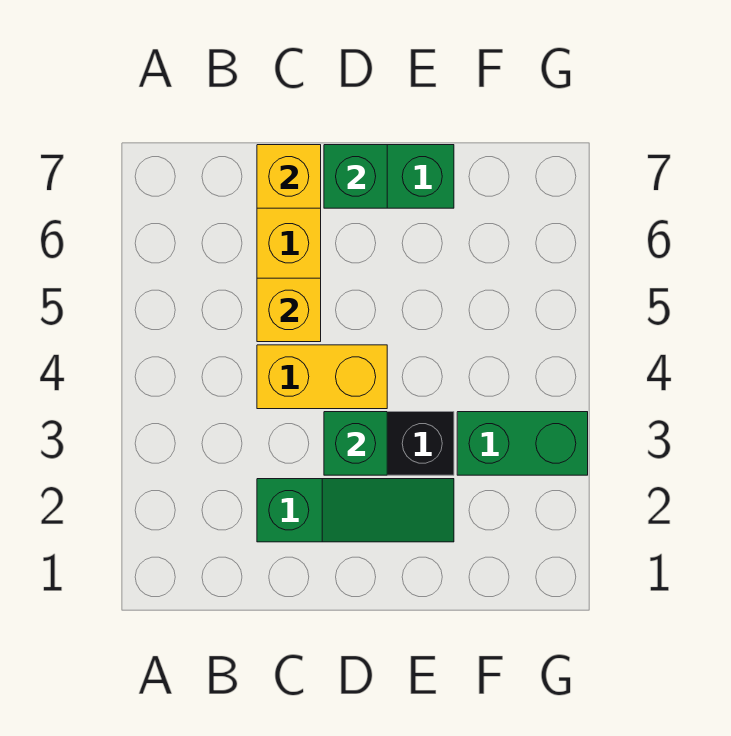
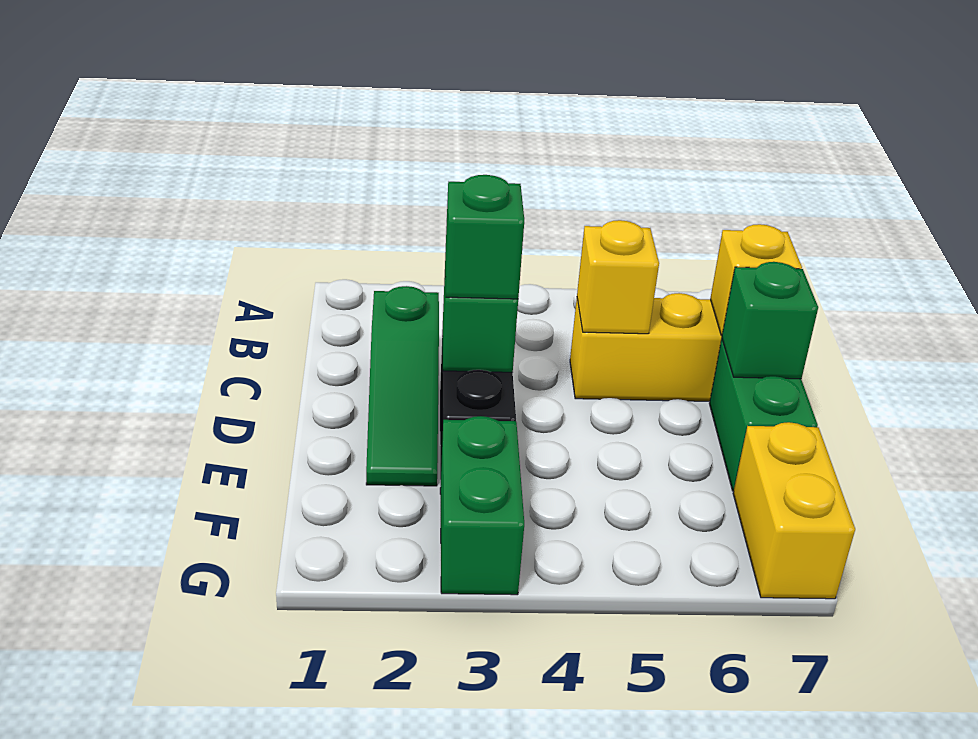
yellow brick C4:D4 level 1 -> yellow brick F7:G7 level 1
none -> green brick D3 level 3

